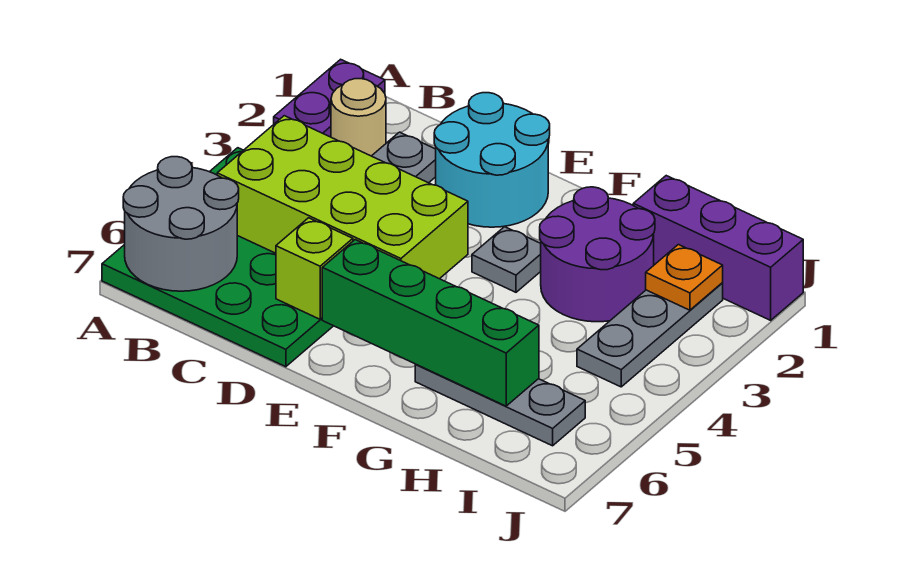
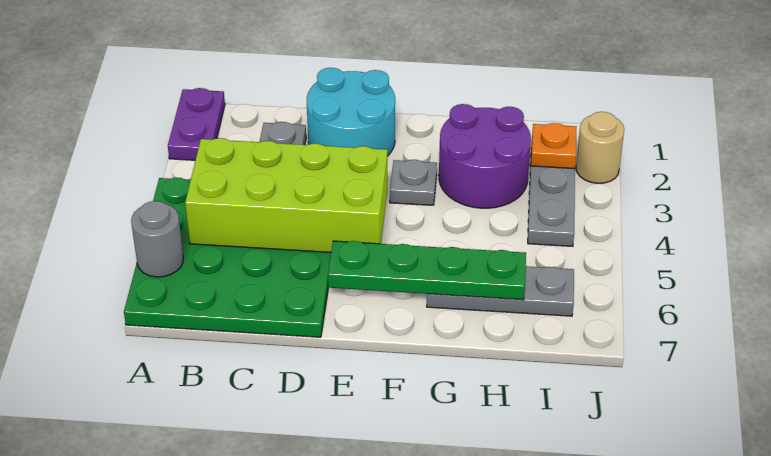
grey round brick A6:B7 level 2 -> grey round brick A6 level 2
tan round brick B2 level 1 -> tan round brick J2 level 1
lime brick D6 level 2 -> none
green brick E6:H6 level 2 -> green plate E6:H6 level 2
purple brick H1:J1 level 1 -> none

